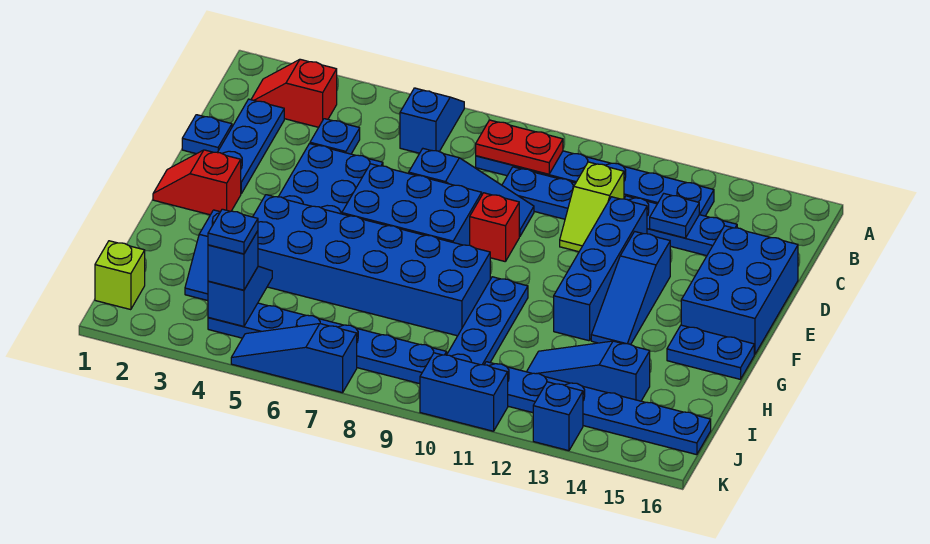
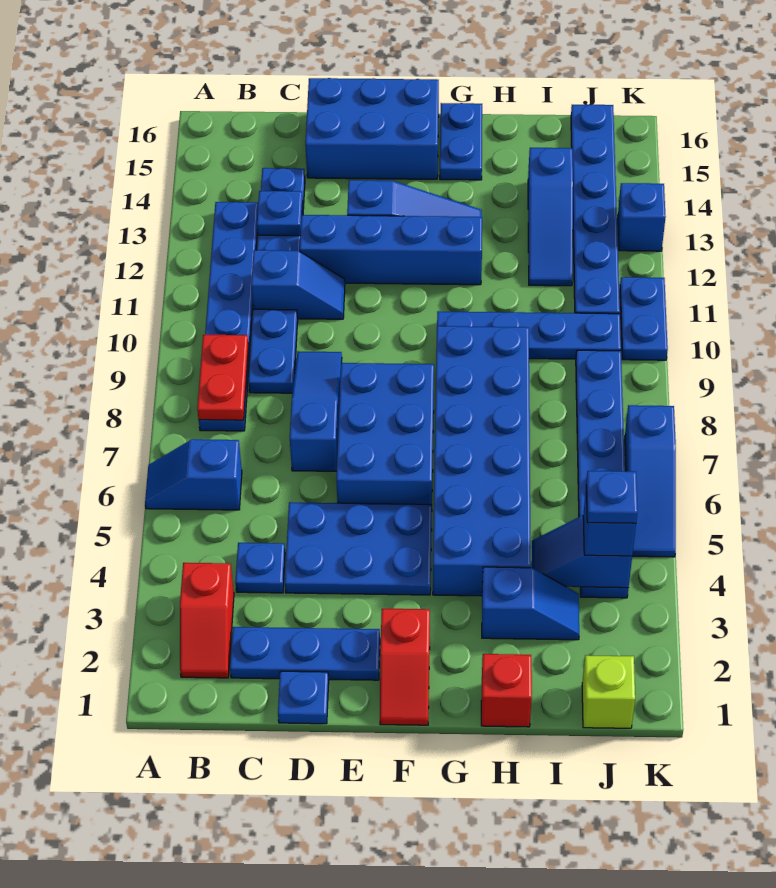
lime slope C11:D11 level 1 top C -> blue slope C11:D11 level 1 top C
red brick E9 level 1 -> red brick H1 level 1
blue brick K10:K11 level 1 -> blue plate K10:K11 level 1

